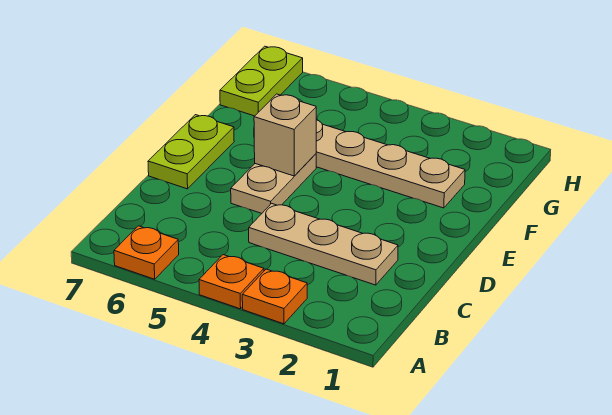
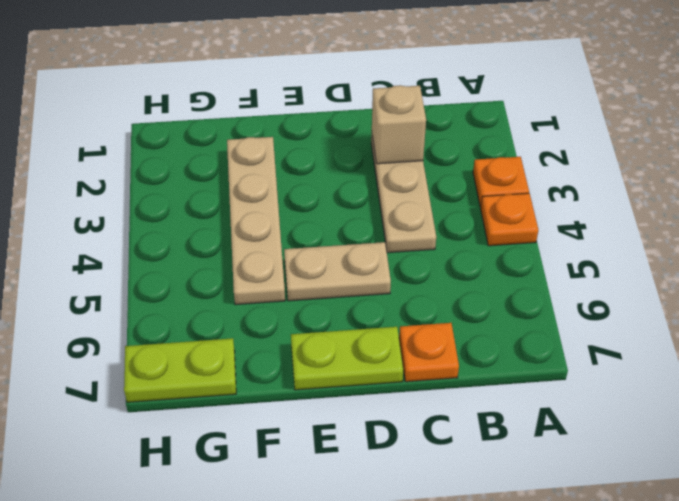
orange plate A6 level 1 -> orange plate C7 level 1
tan brick E5 level 2 -> tan brick C2 level 2

